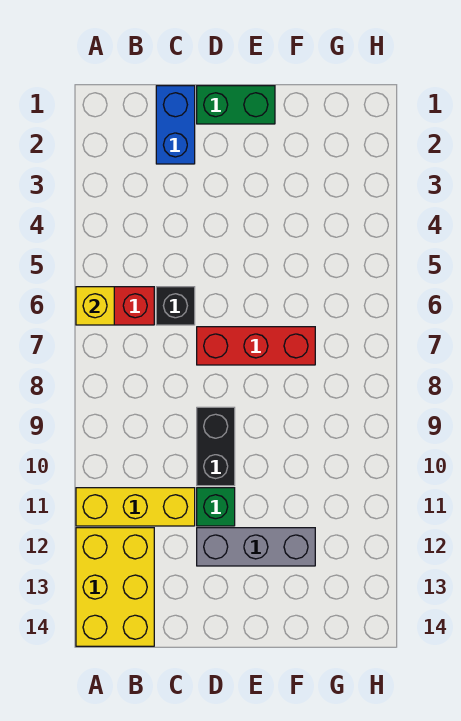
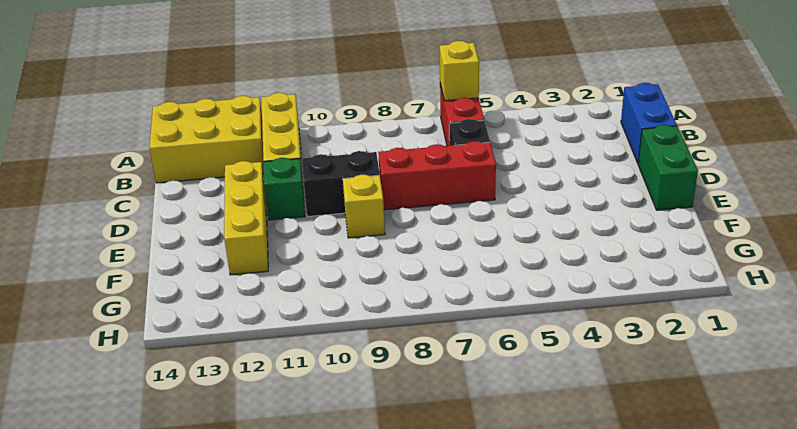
blue brick C1:C2 level 1 -> blue brick B1:C1 level 1
red brick D7:F7 level 1 -> red brick D6:D8 level 1
grey brick D12:F12 level 1 -> yellow brick D12:F12 level 1
none -> yellow brick E9 level 1

